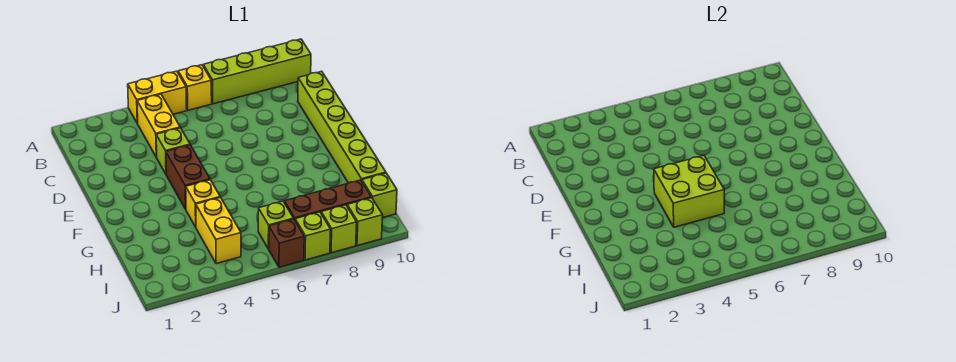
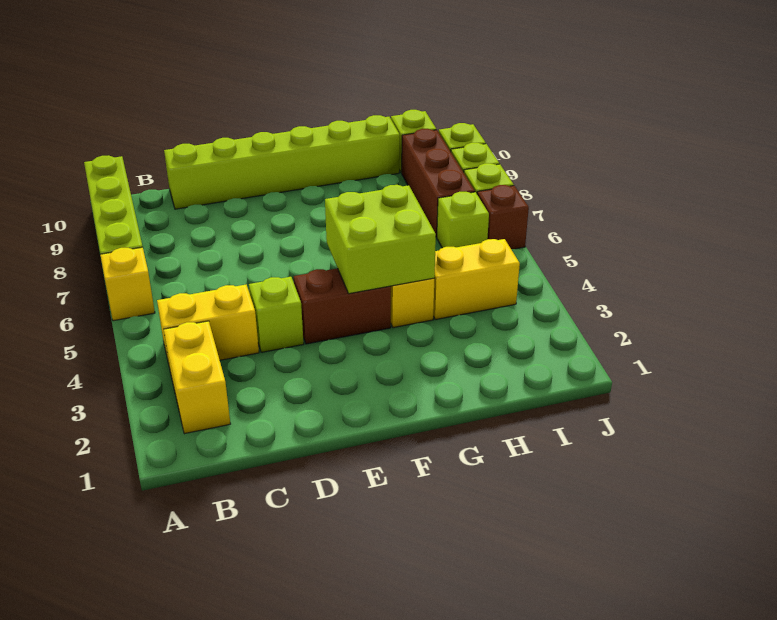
yellow brick A4:A5 level 1 -> yellow brick B2:B3 level 1

